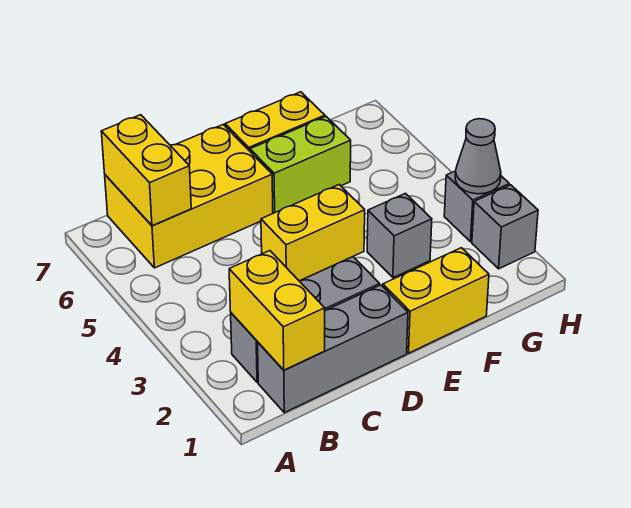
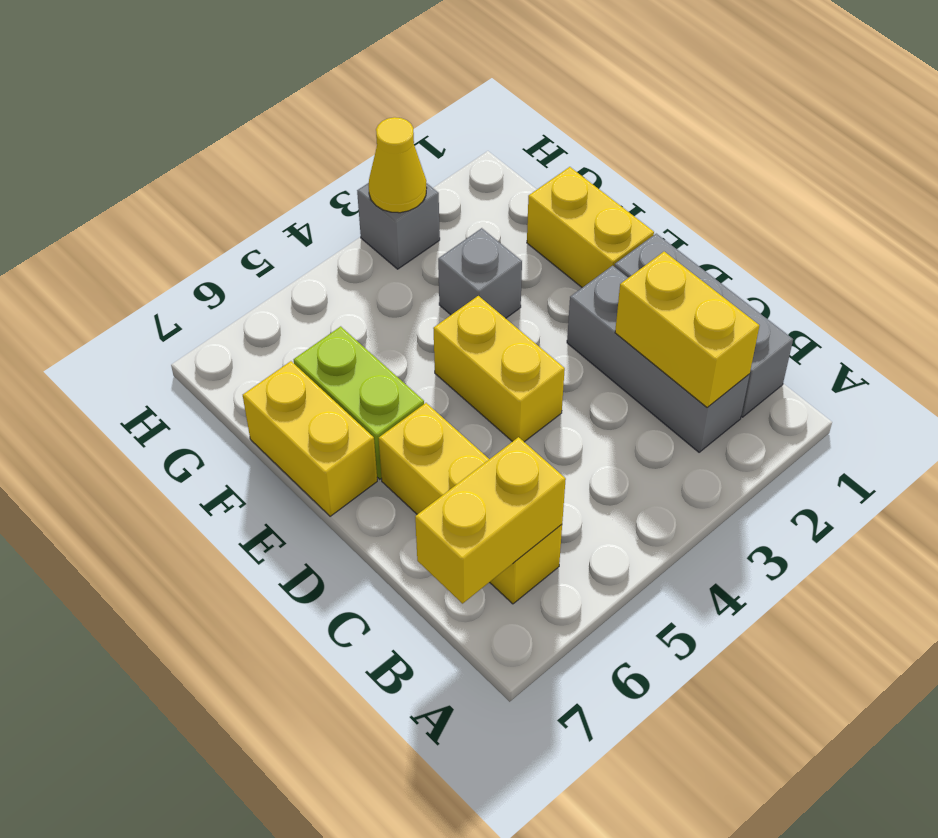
yellow brick B1:B2 level 2 -> yellow brick B2:C2 level 2
yellow brick B6:D7 level 1 -> yellow brick B6:D6 level 1
grey brick H2 level 1 -> none
grey cone H3 level 2 -> yellow cone H3 level 2

